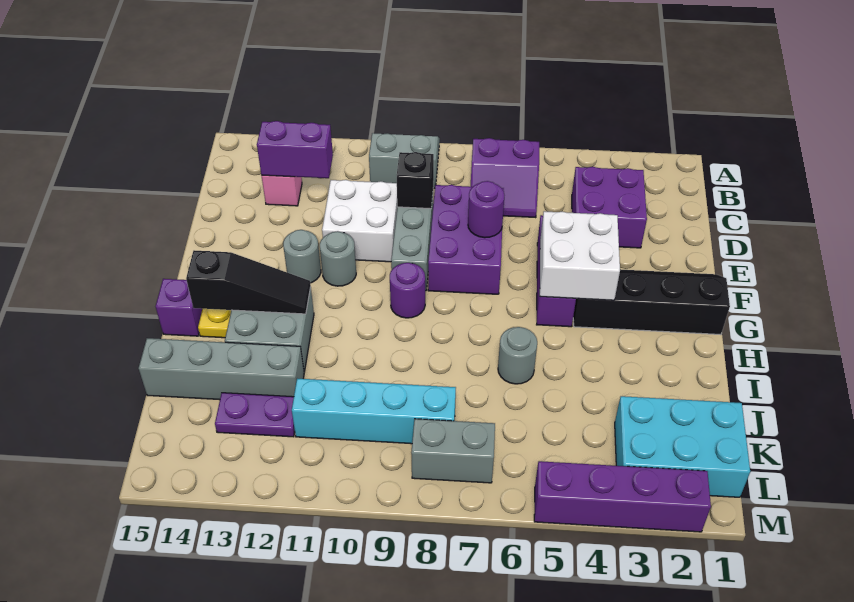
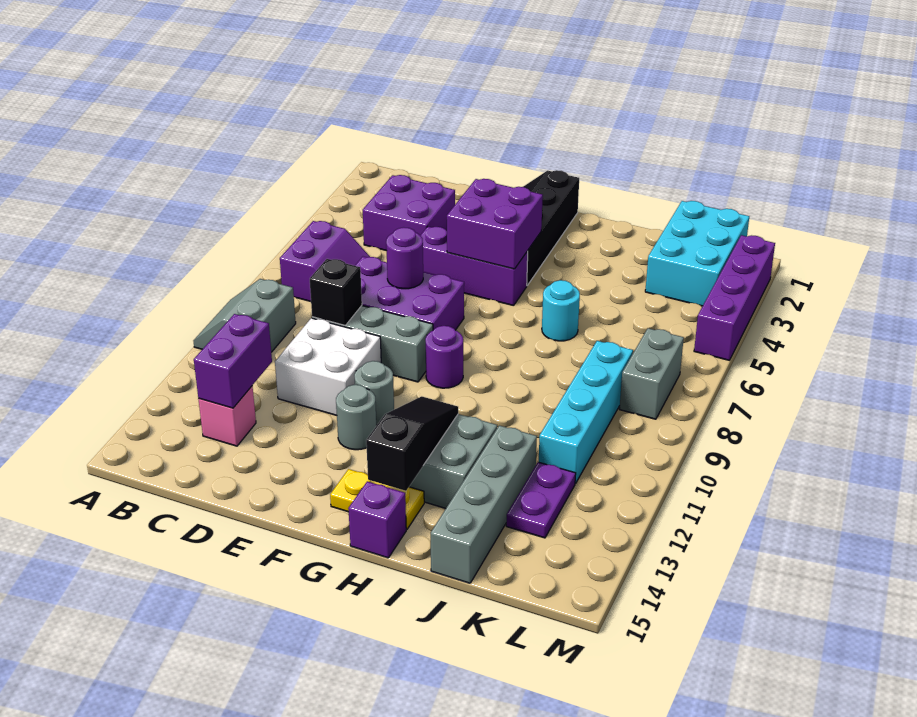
white brick F4:G5 level 2 -> purple brick F4:G5 level 2
grey round brick I6 level 1 -> cyan round brick I6 level 1

